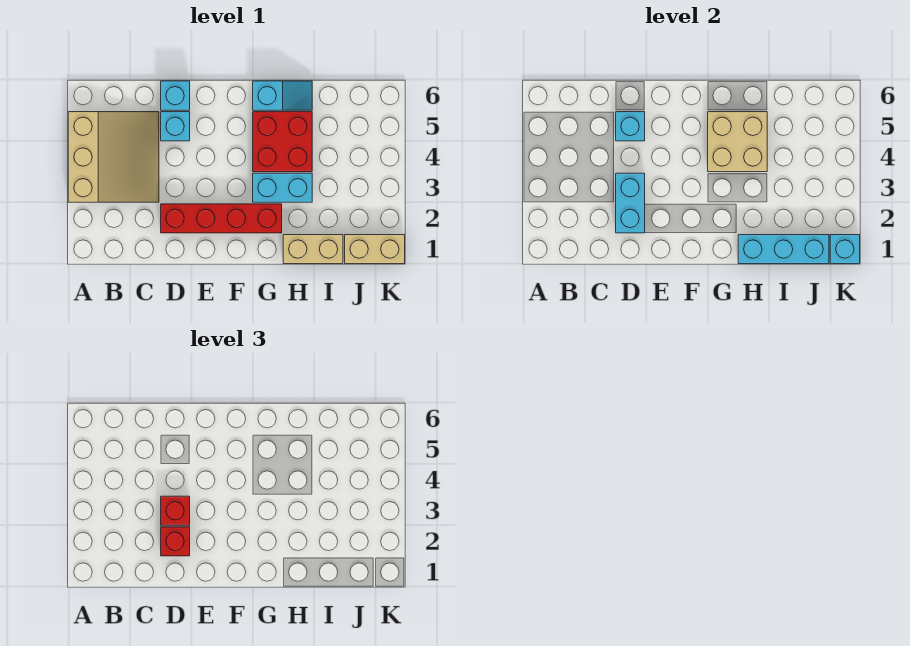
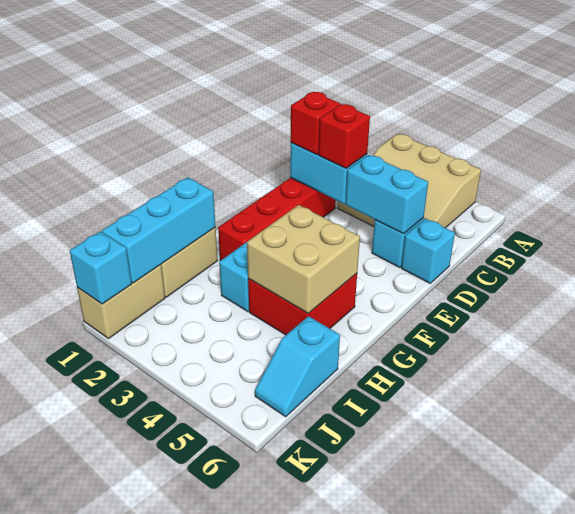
cyan brick D5 level 2 -> cyan brick D4:D5 level 2
cyan slope G6:H6 level 1 top G -> cyan slope I6:J6 level 1 top I

